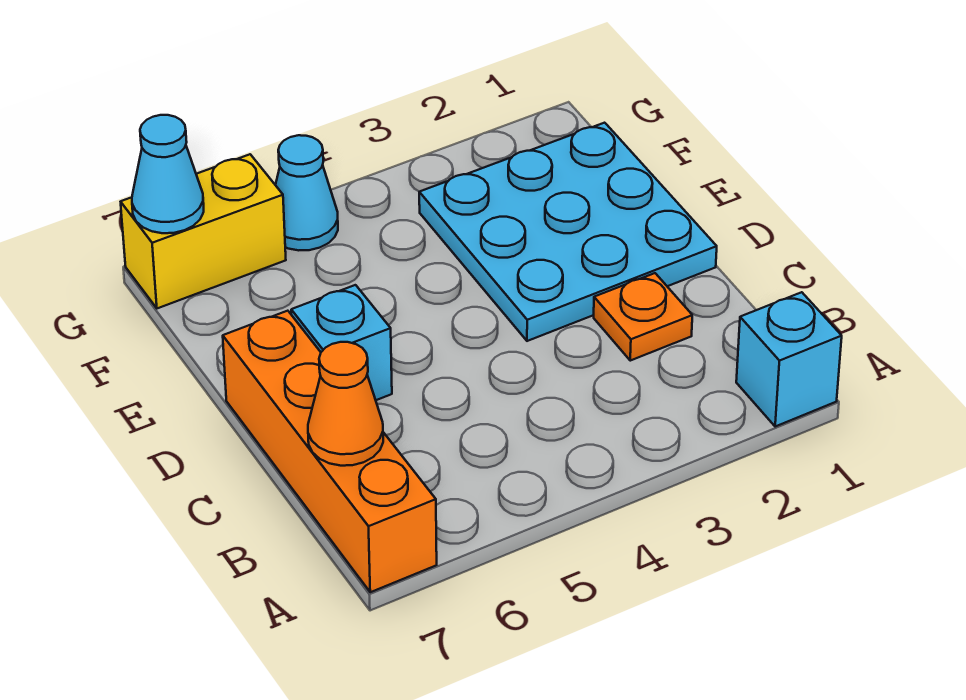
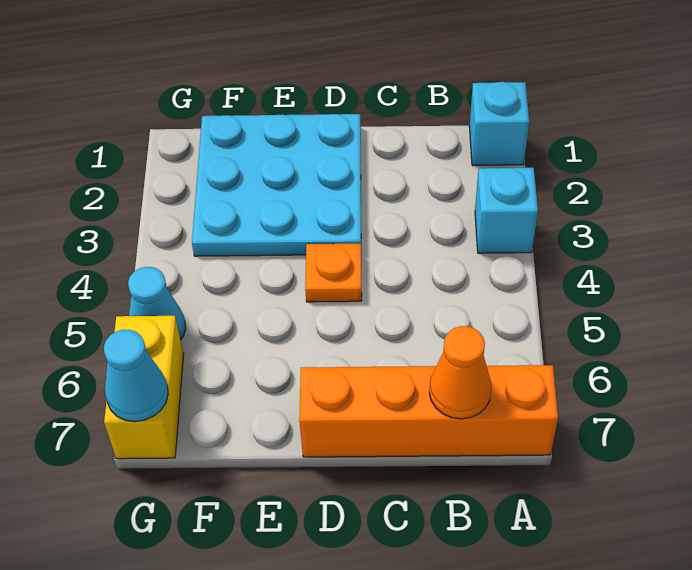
orange plate C2 level 1 -> orange plate D4 level 1
cyan brick D6 level 1 -> cyan brick A3 level 1

